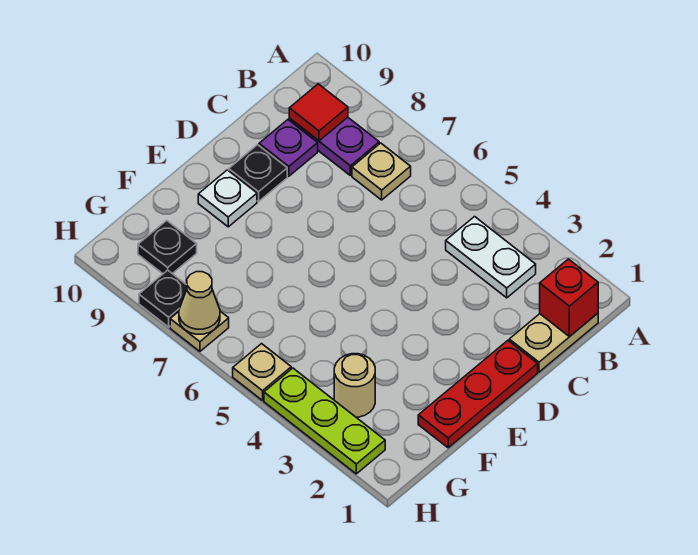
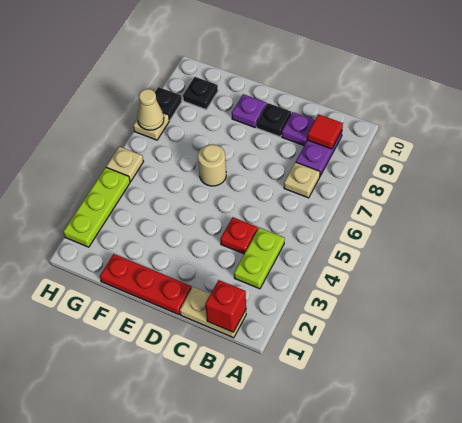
white plate B3:B4 level 1 -> lime plate B3:B4 level 1
none -> red plate C4 level 1
white plate E9 level 1 -> purple plate E9 level 1
tan round brick G3 level 1 -> tan round brick E6 level 1

